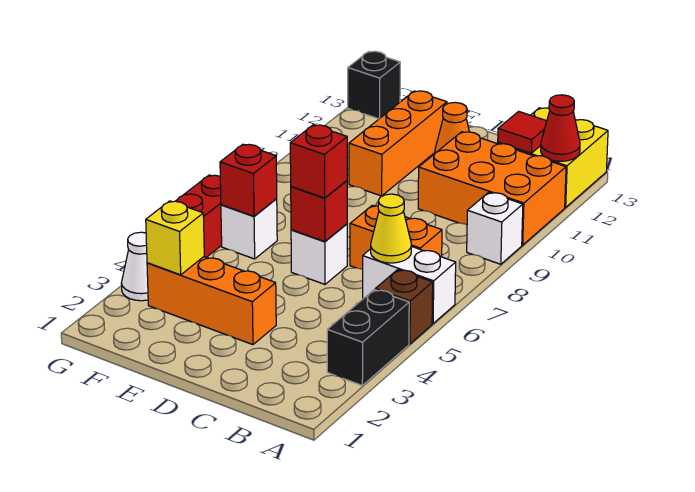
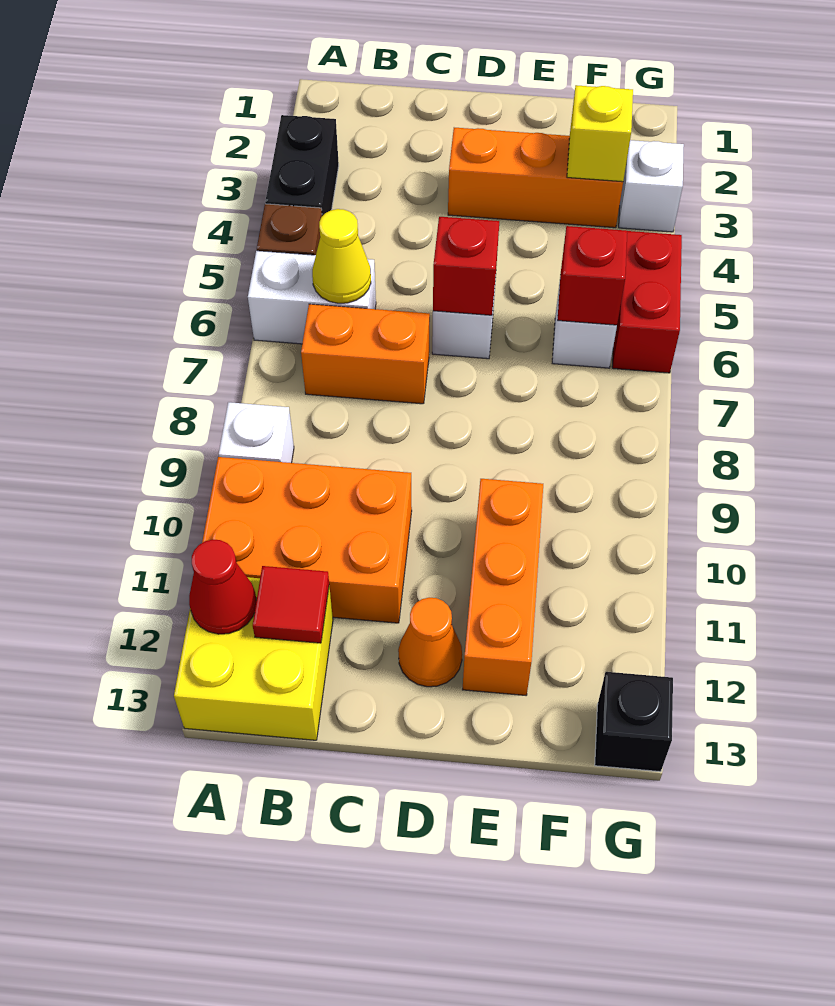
red brick D6 level 3 -> none
white cone G3 level 1 -> white brick G3 level 1

